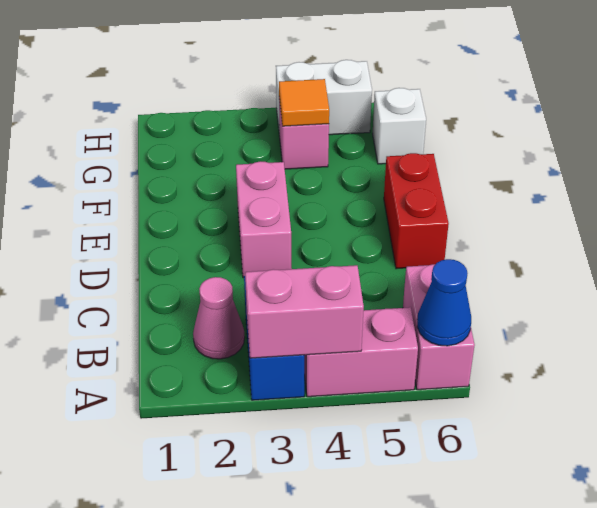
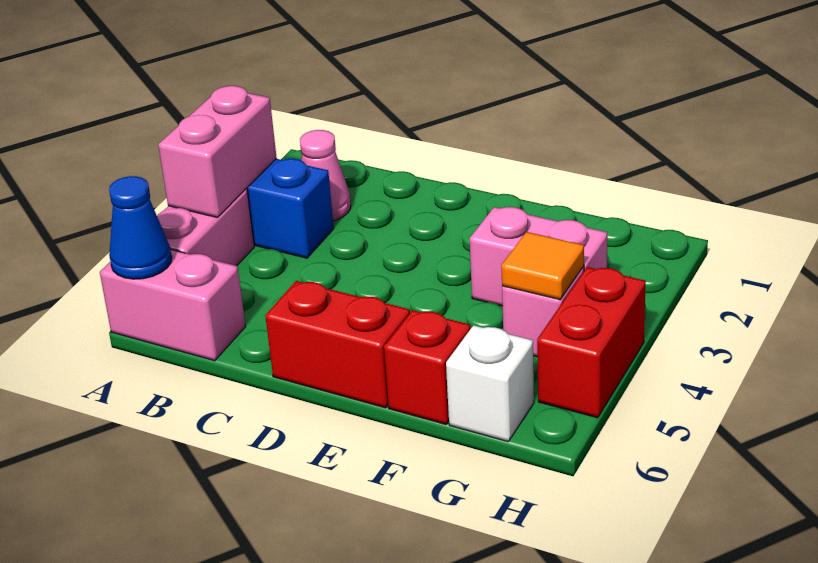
pink brick D3:E3 level 1 -> pink brick F3:G3 level 1
none -> red brick F6 level 1
white brick H4:H5 level 1 -> red brick H4:H5 level 1

